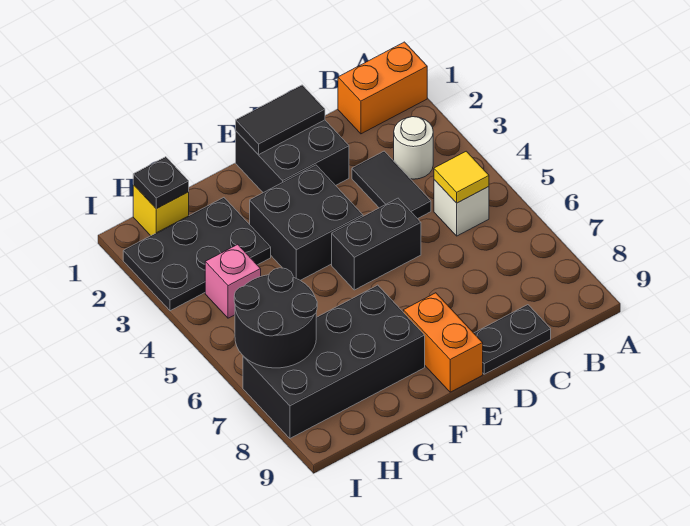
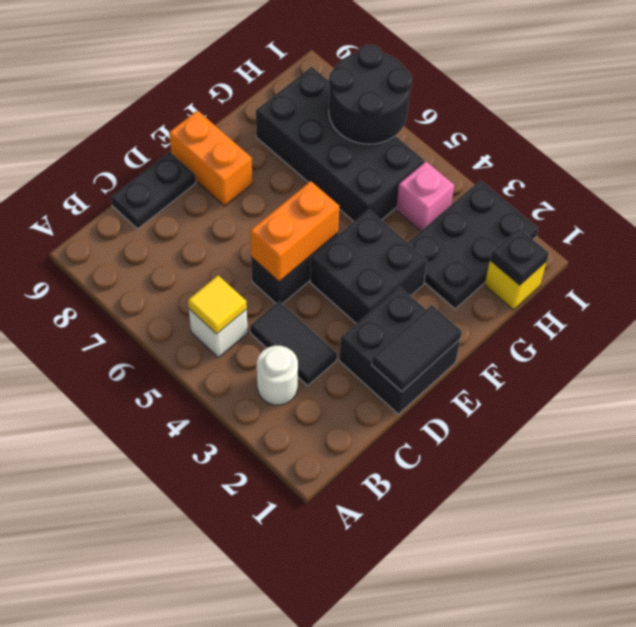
orange brick A1:B1 level 1 -> orange brick D5:E5 level 2
black brick F7:I8 level 1 -> black brick G5:H8 level 1

